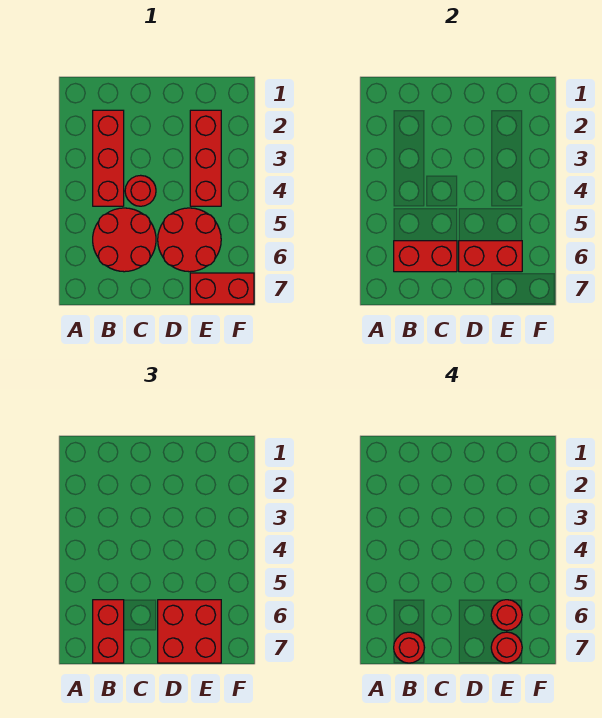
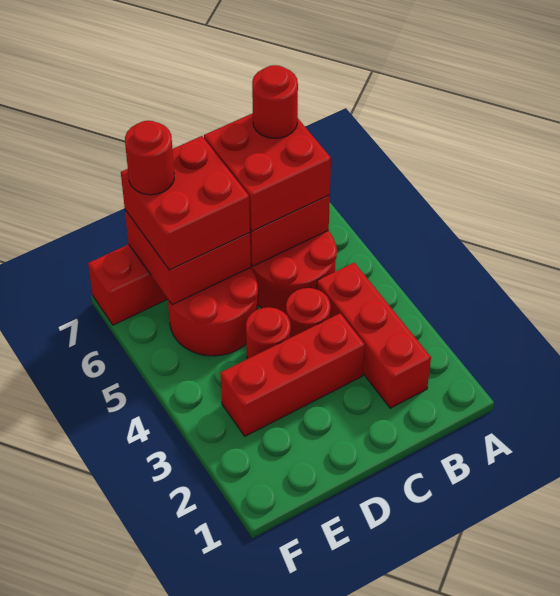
red brick B6:B7 level 3 -> red brick B6:C7 level 3
red brick D6:E6 level 2 -> red brick D6:E7 level 2
red brick E2:E4 level 1 -> red brick C3:E3 level 1
red round brick E6 level 4 -> red round brick D4 level 1

